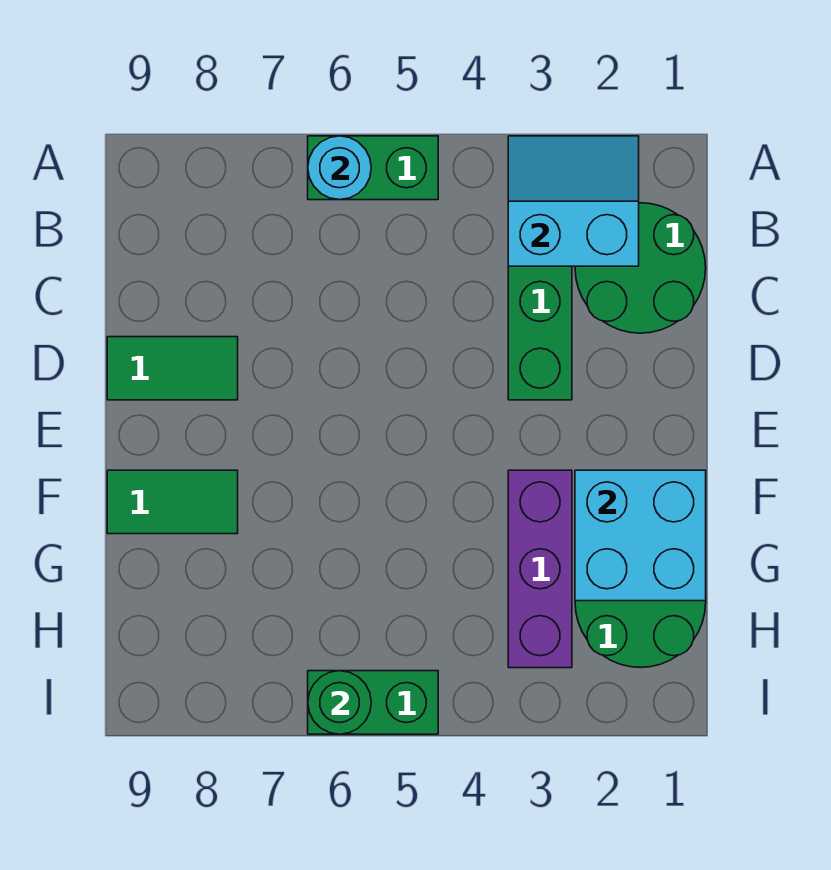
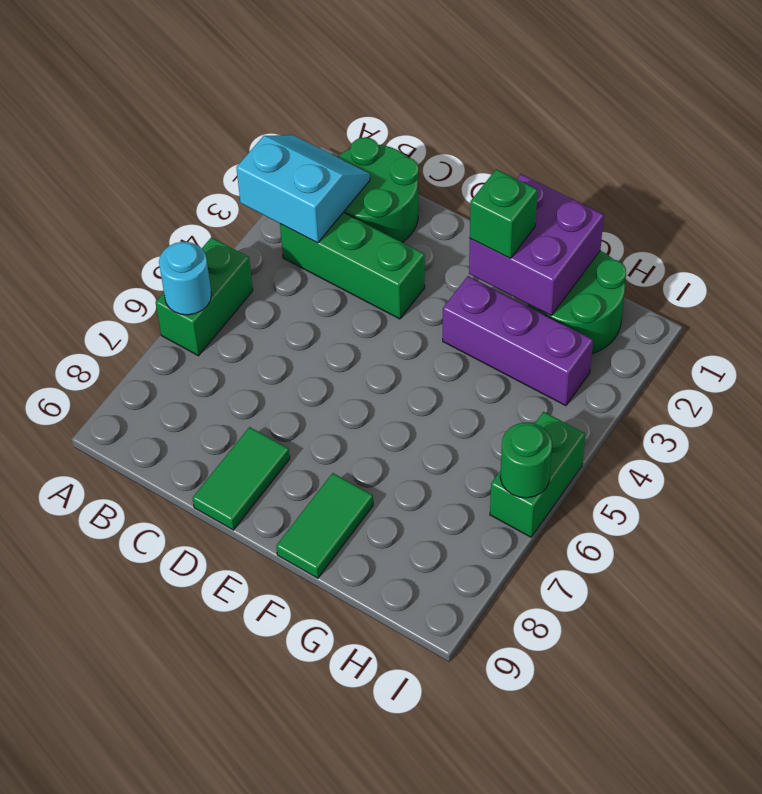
cyan slope A2:B3 level 2 top B -> cyan slope A2:B3 level 2 top 3
cyan brick F1:G2 level 2 -> purple brick F1:G2 level 2
none -> green brick F2 level 3

